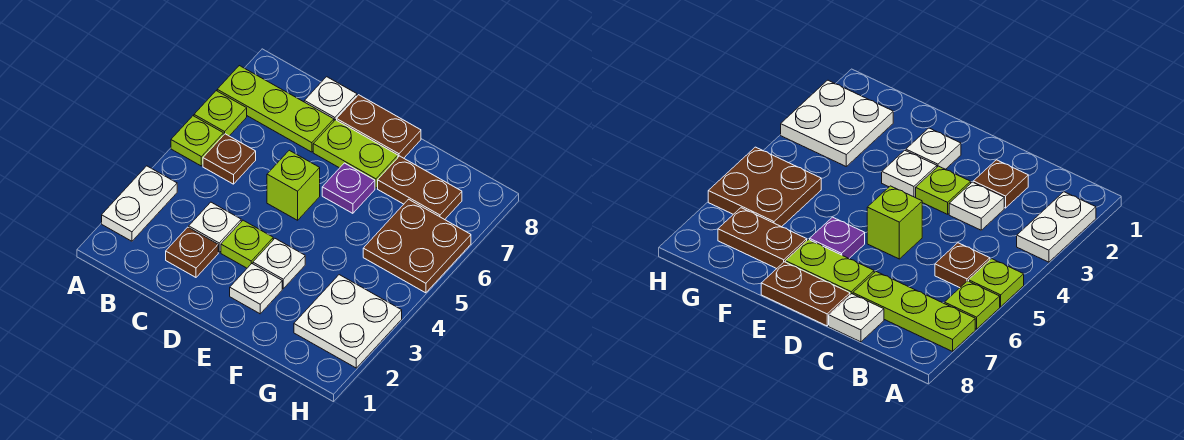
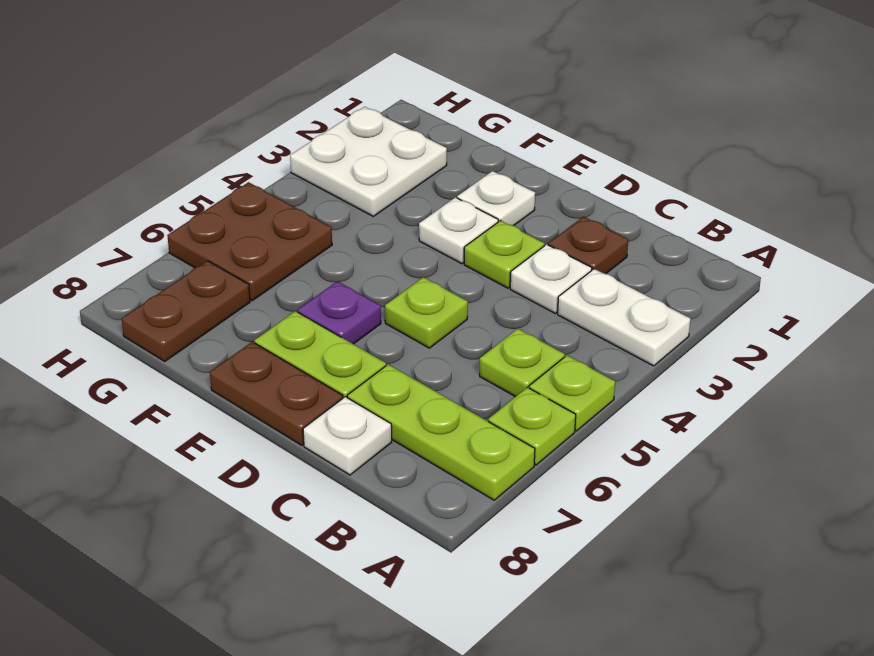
white plate A2:A3 level 1 -> white plate A3:B3 level 1
brown plate B5 level 1 -> lime plate B5 level 1
lime brick D5 level 1 -> lime plate D5 level 1
brown plate F7:G7 level 1 -> brown plate G7:G8 level 1

